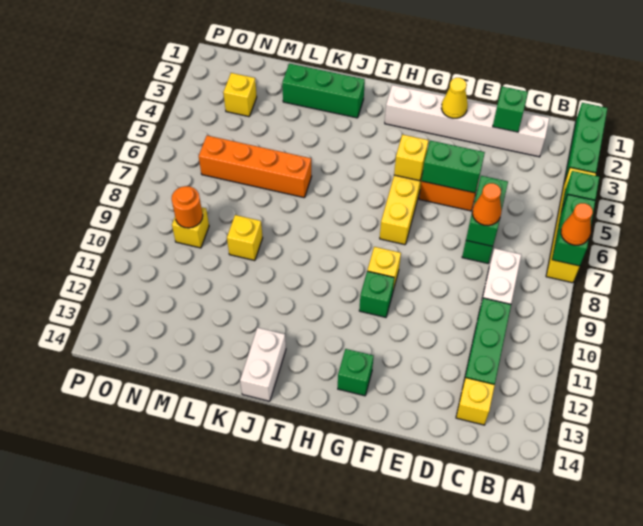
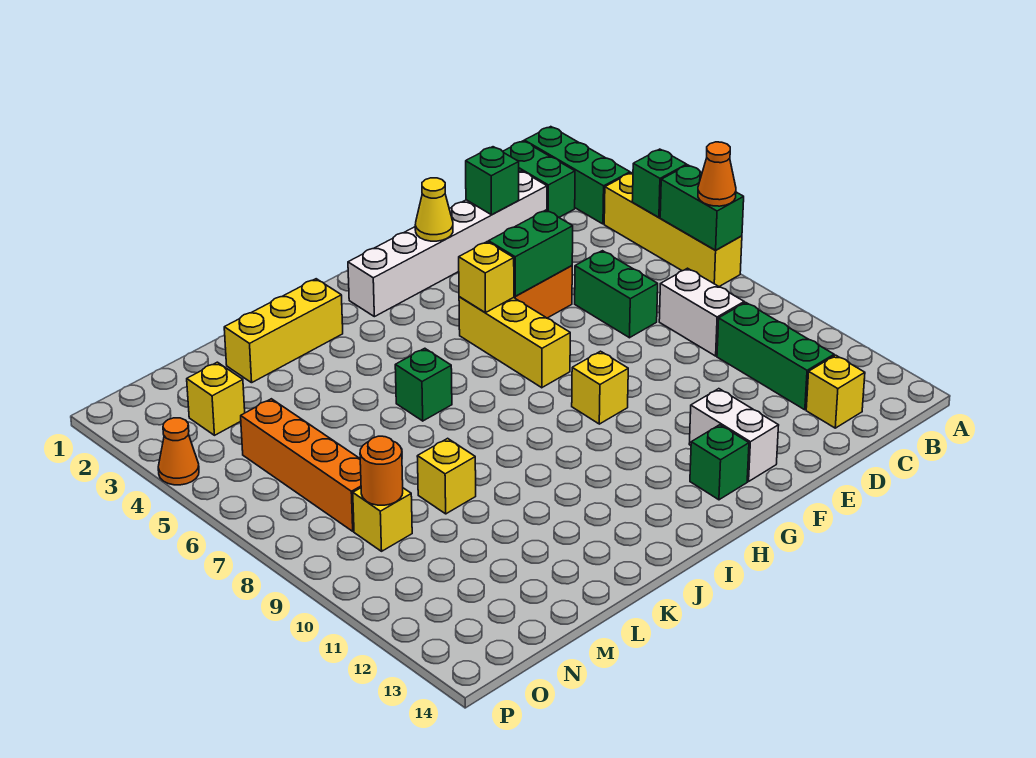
green brick D6:D7 level 2 -> green brick B1:B2 level 1
orange cone D7 level 3 -> orange cone P4 level 1
green brick G10 level 1 -> green brick J6 level 1
green brick J2:L2 level 1 -> yellow brick J2:L2 level 1
white brick J13:J14 level 1 -> white brick F12:F13 level 1
orange brick K6:N6 level 1 -> orange brick N5:N8 level 1

